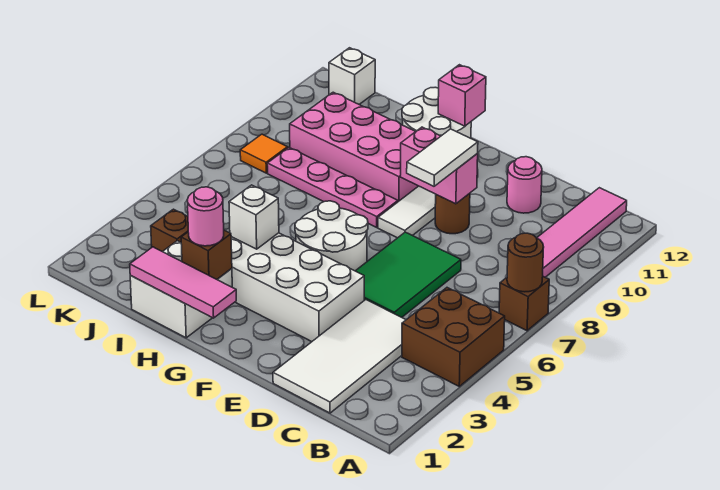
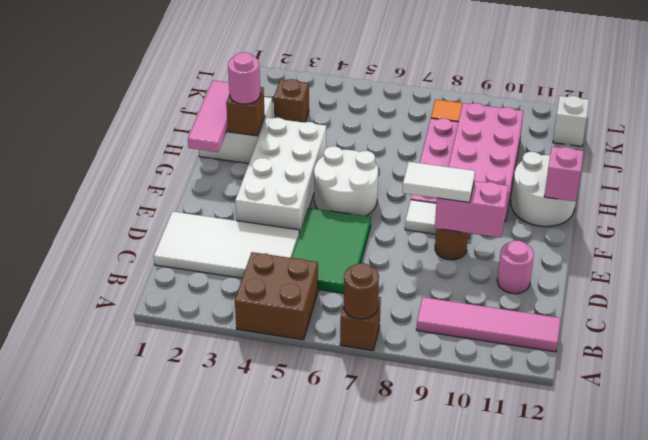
green tile D5:E7 level 1 -> green tile C5:E6 level 1
pink brick E9:F9 level 2 -> pink brick E9:E10 level 2
white brick H4 level 2 -> none

